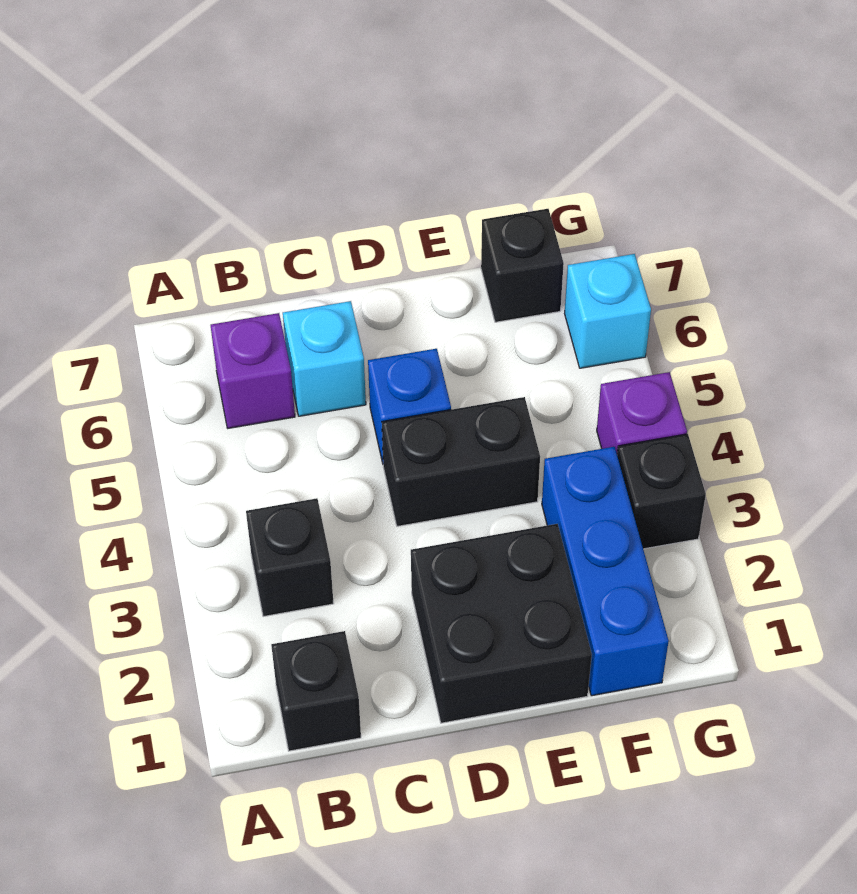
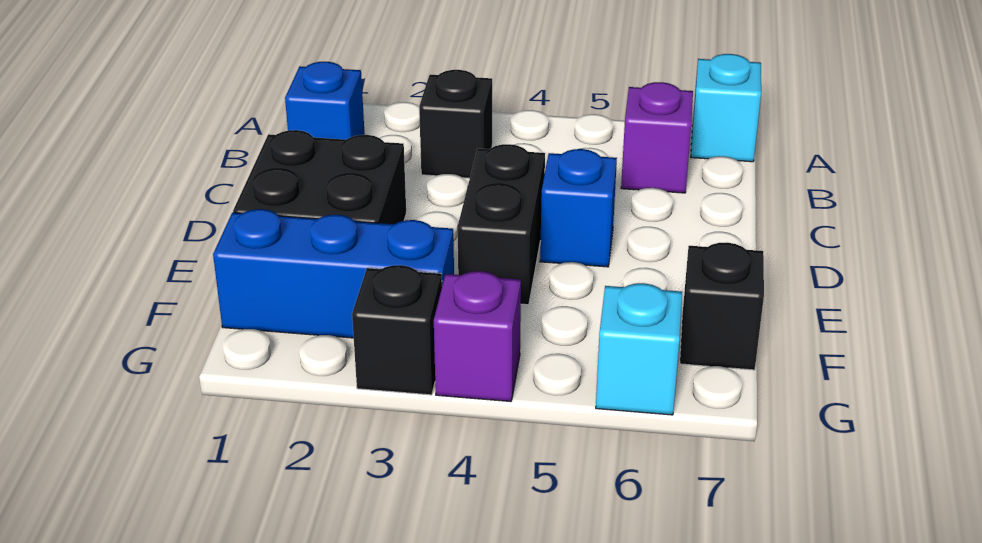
black brick B1 level 1 -> blue brick B1 level 1
cyan brick C6 level 1 -> cyan brick A7 level 1

